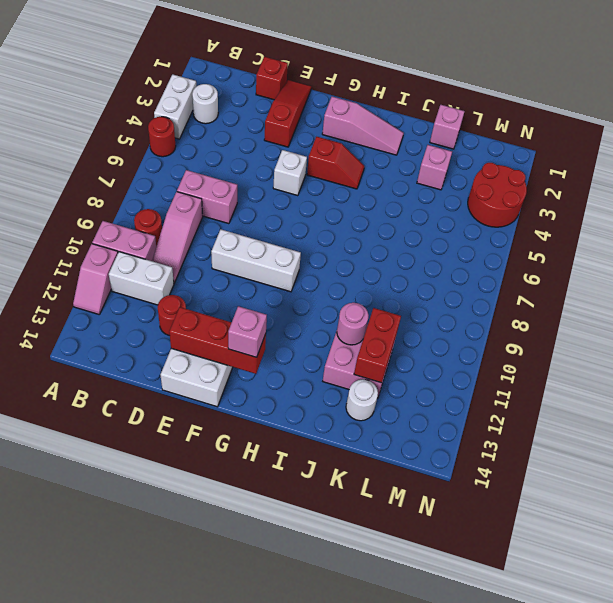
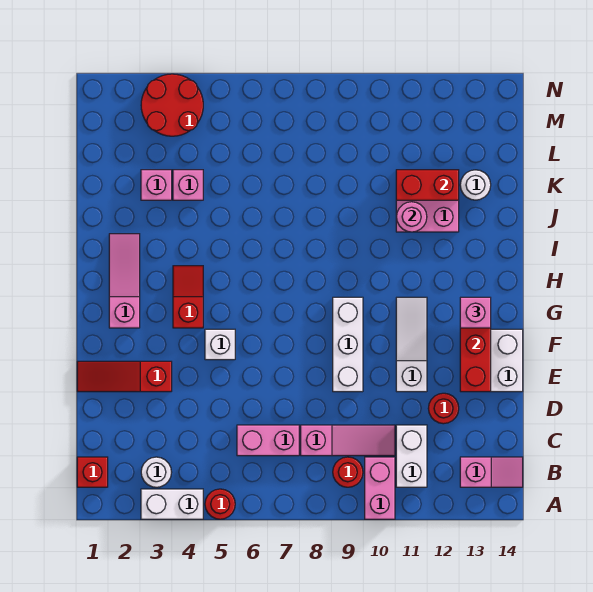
pink slope A11:A12 level 1 top 11 -> pink slope B13:B14 level 1 top 13
pink brick C7:D7 level 1 -> pink brick C6:C7 level 1
red brick D1 level 1 -> red brick B1 level 1
none -> white slope E11:G11 level 1 top E
pink brick K1 level 1 -> pink brick K4 level 1

